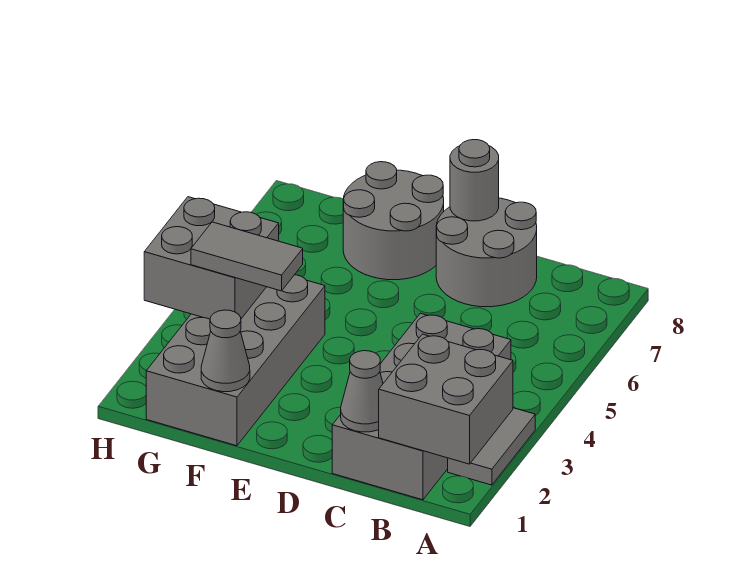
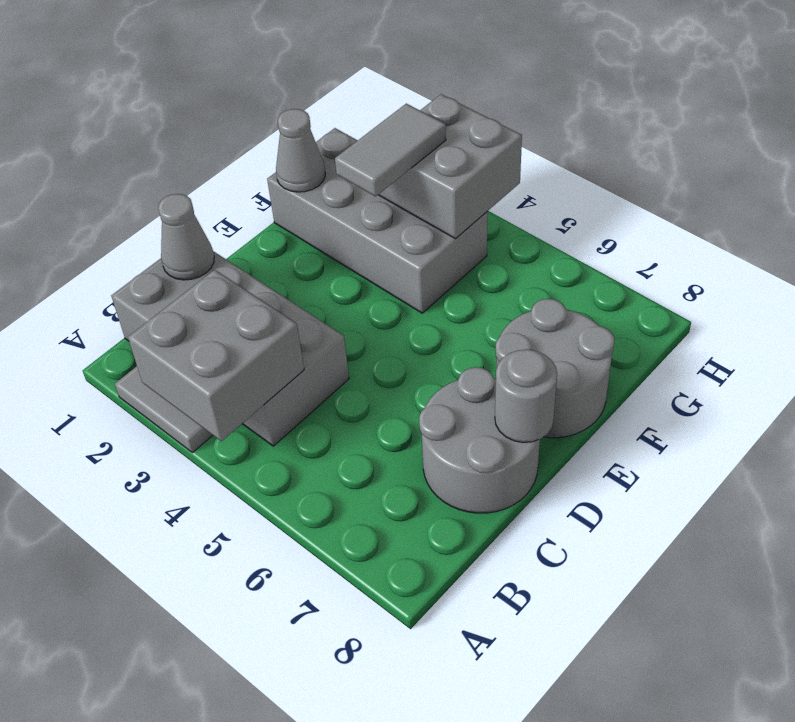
grey brick A1:B2 level 2 -> grey brick A3:B4 level 2

